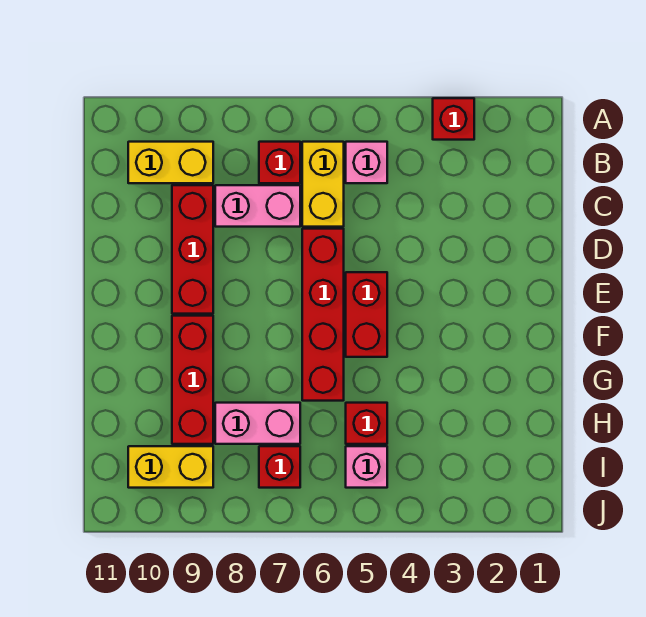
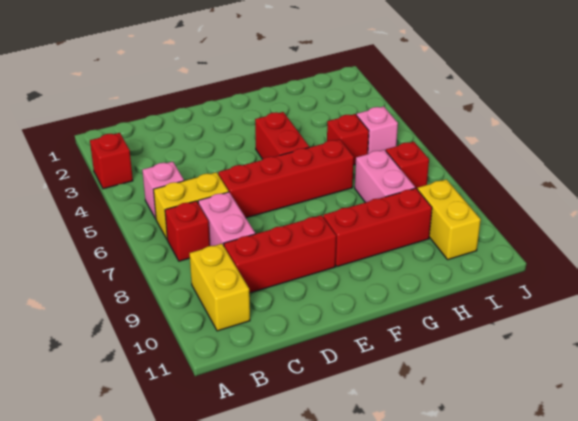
red brick E5:F5 level 1 -> red brick F4:F5 level 1

